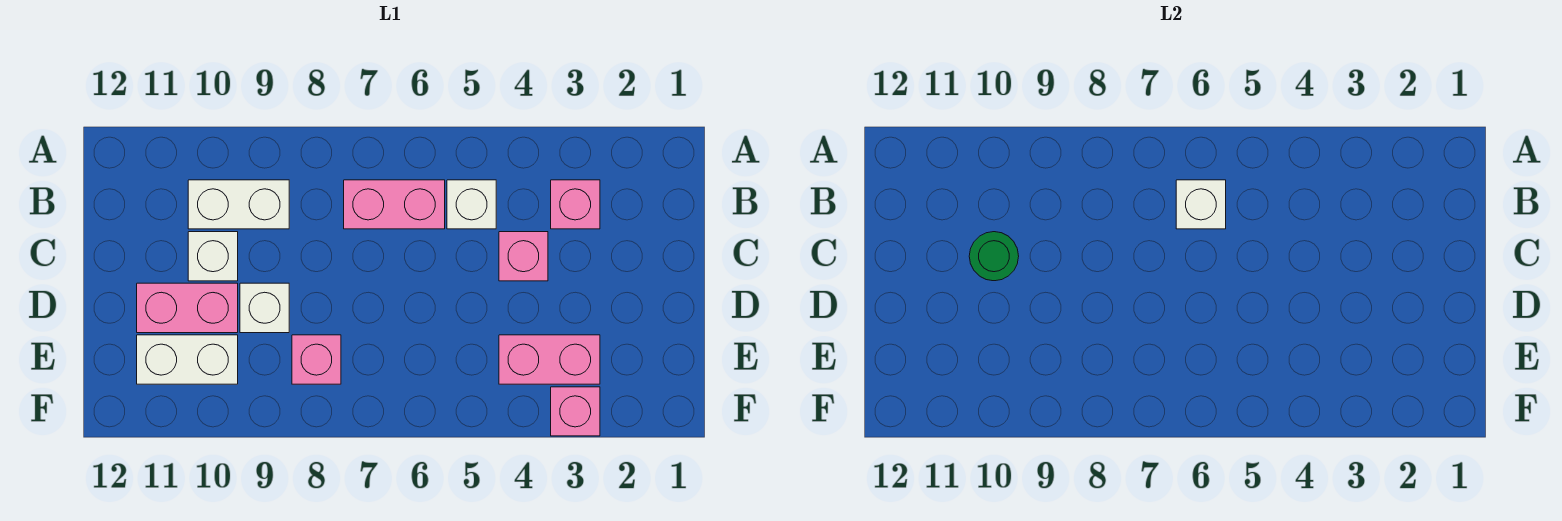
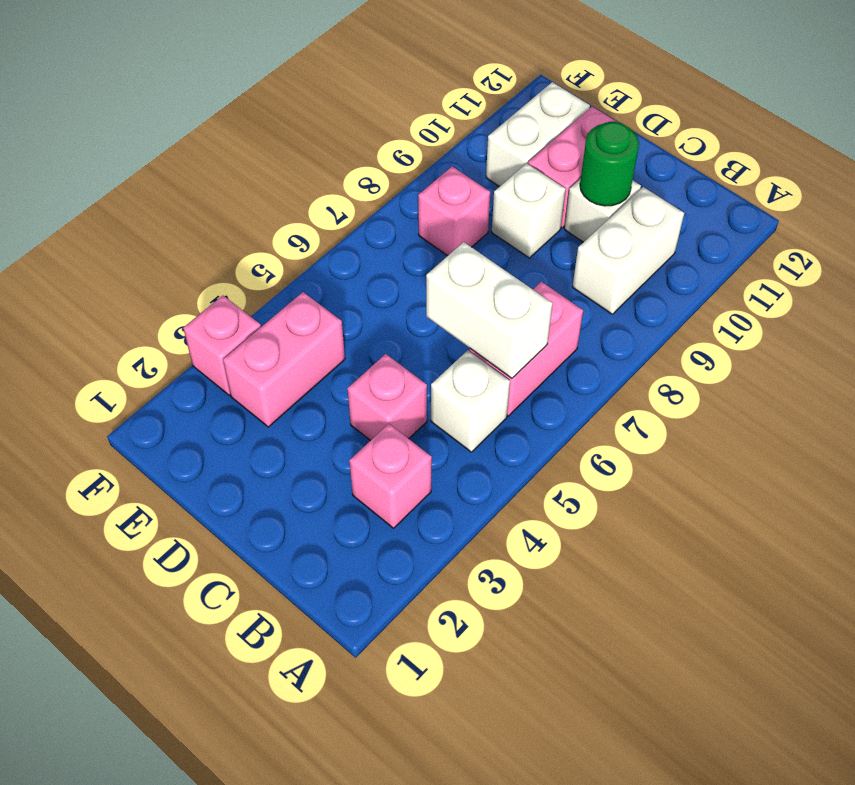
white brick B6 level 2 -> white brick B6:C6 level 2

